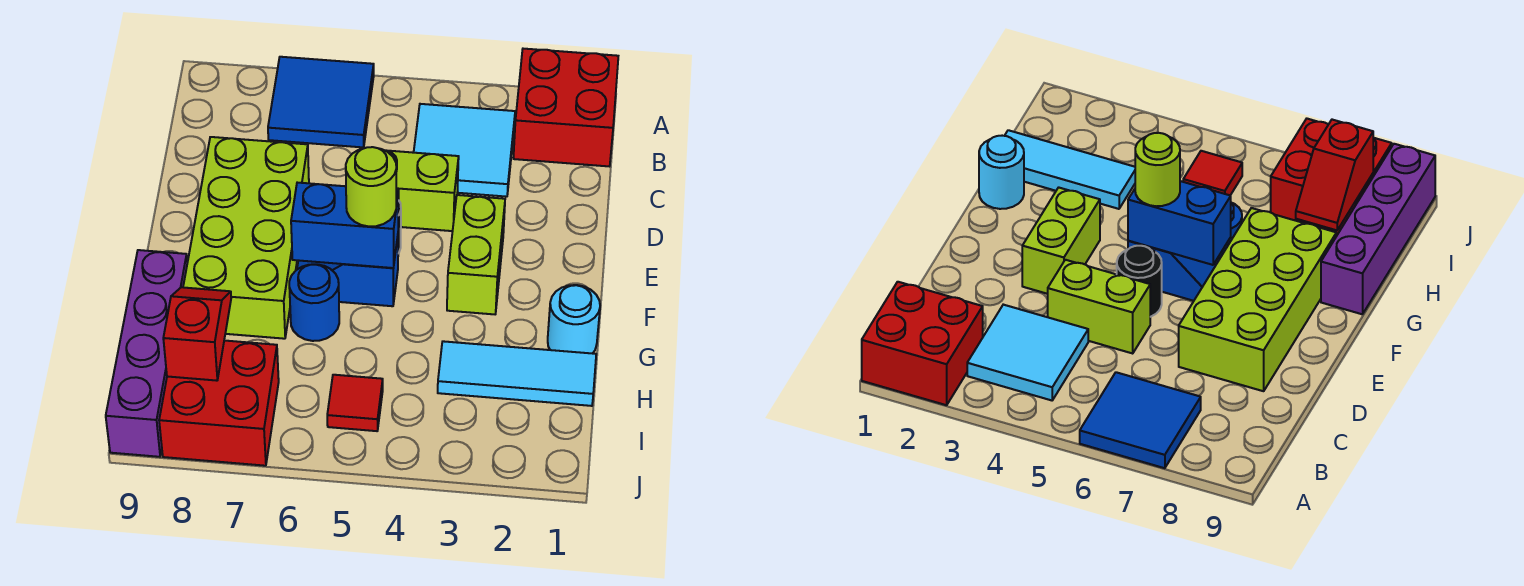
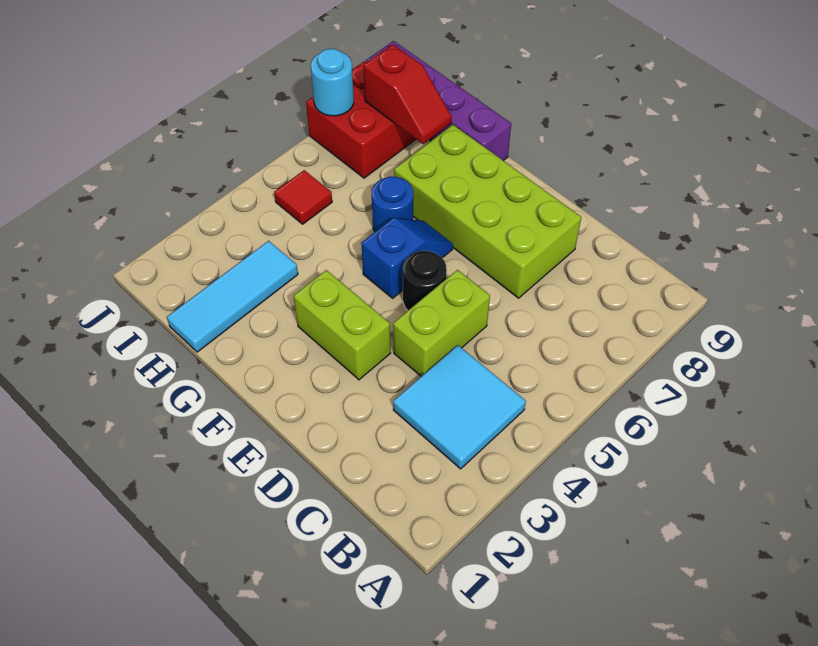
red brick A1:B2 level 1 -> none
blue tile A6:B7 level 1 -> none
blue brick F5:F6 level 2 -> none
lime round brick F5 level 3 -> none
cyan round brick G1 level 1 -> cyan round brick J7 level 2

